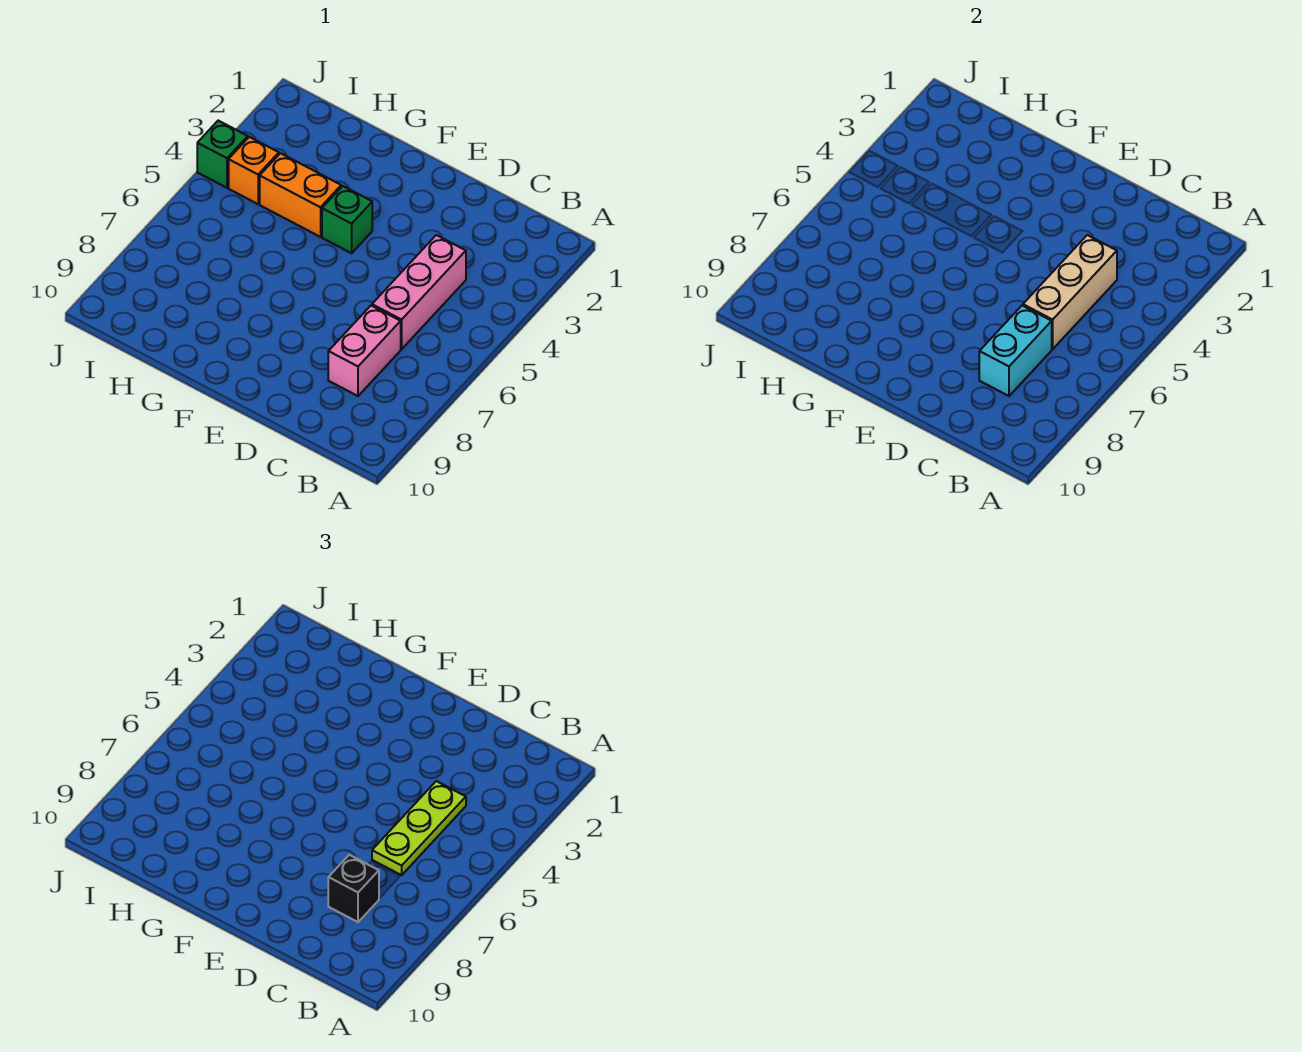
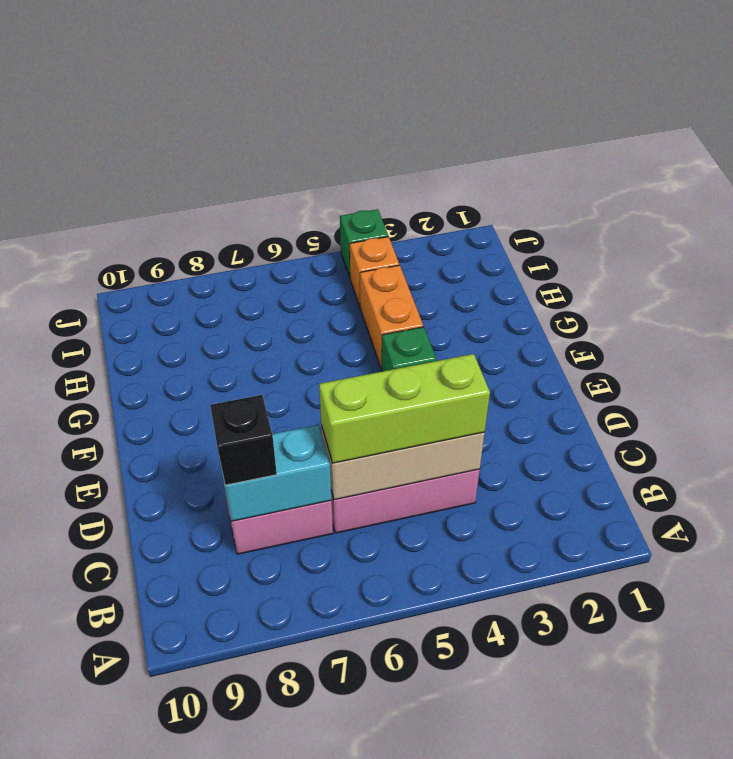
lime plate C4:C6 level 3 -> lime brick C4:C6 level 3

